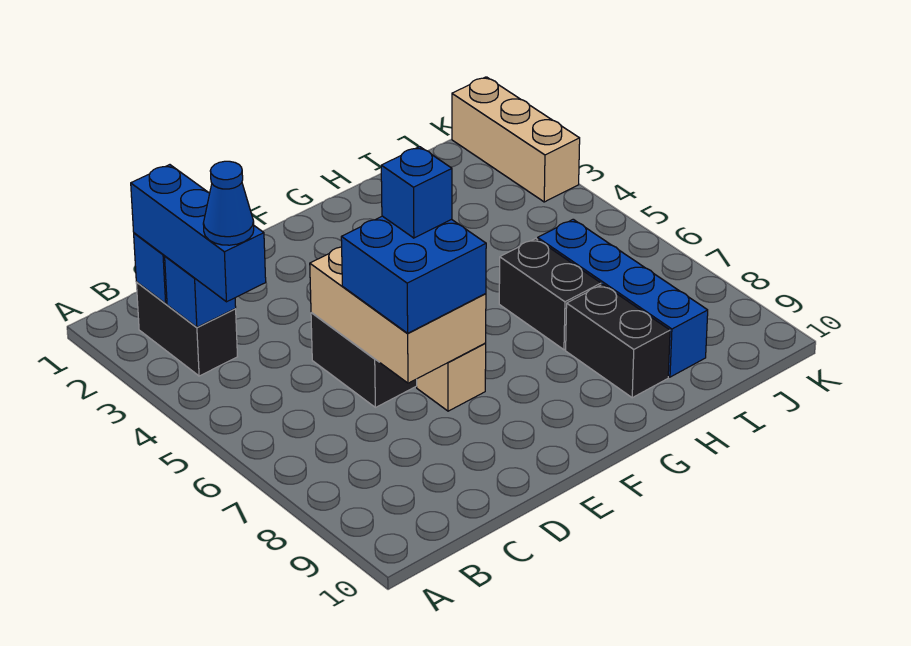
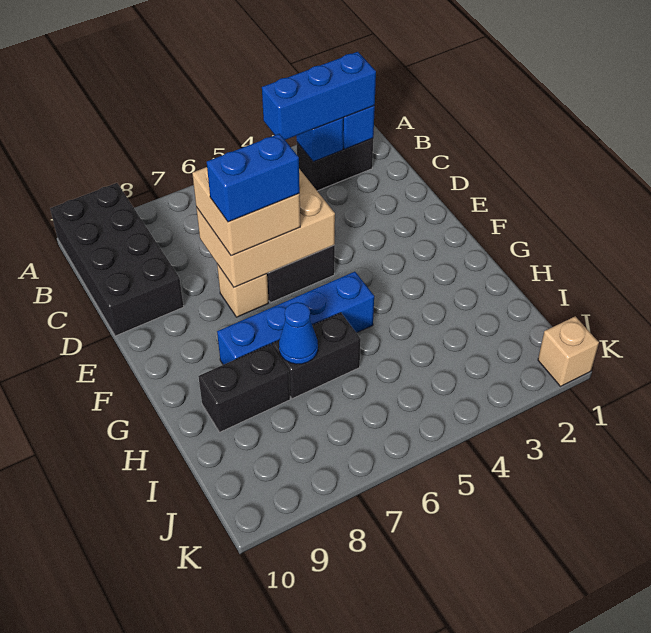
none -> black brick A9:D10 level 1
blue cone B4 level 4 -> blue cone H7 level 2
blue brick D6:E7 level 3 -> tan brick D6:E7 level 3
blue brick E6 level 4 -> blue brick E6:E7 level 4
blue brick I6:I9 level 1 -> blue brick G5:G8 level 1
tan brick K1:K3 level 1 -> tan brick K1 level 1

